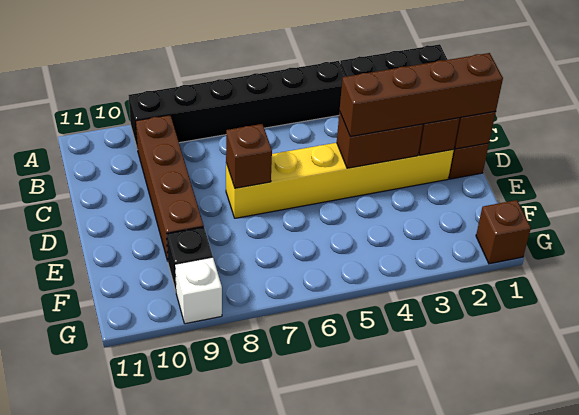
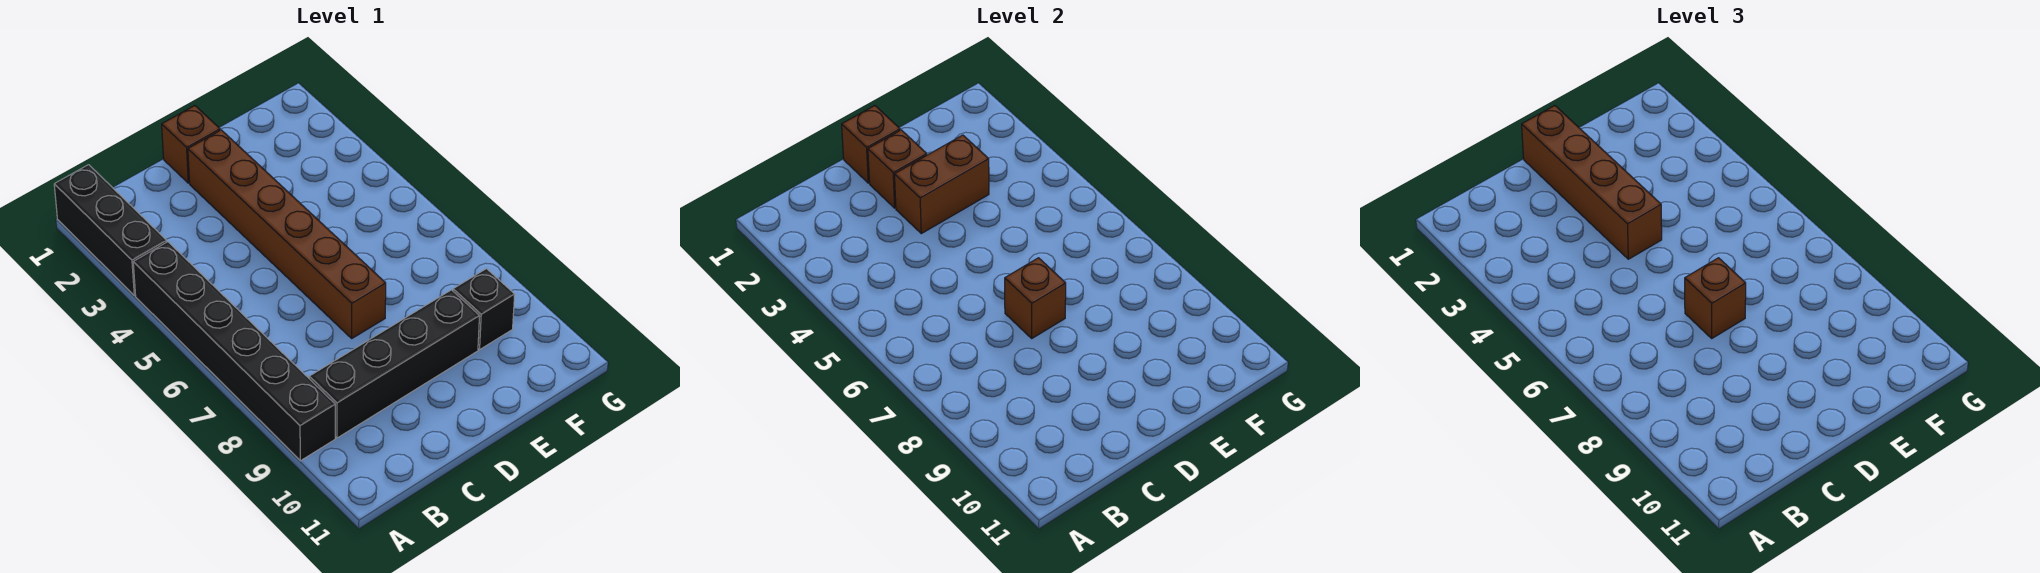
brown brick B9:E9 level 1 -> black brick B9:E9 level 1
yellow brick D2:D7 level 1 -> brown brick D2:D7 level 1
brown brick D3:D4 level 2 -> brown brick D3:E3 level 2
brown brick G1 level 1 -> brown brick D7 level 3
white brick G9 level 1 -> none

